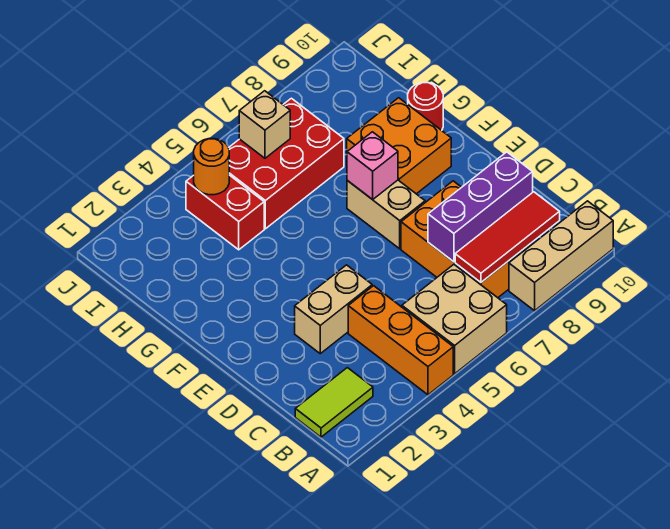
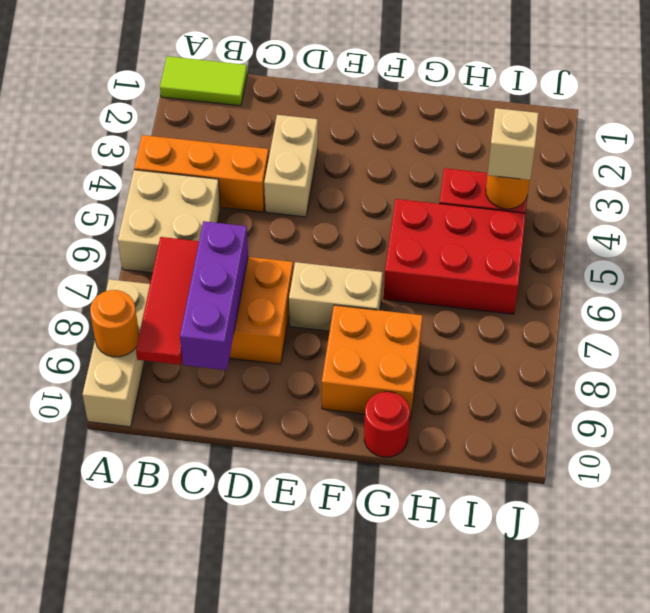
none -> orange round brick A9 level 2
lime tile B1:B2 level 1 -> lime tile A1:B1 level 1
pink brick F7 level 2 -> none
red brick H5:I7 level 1 -> red brick G5:I6 level 1
tan brick I6 level 2 -> tan brick I4 level 3

